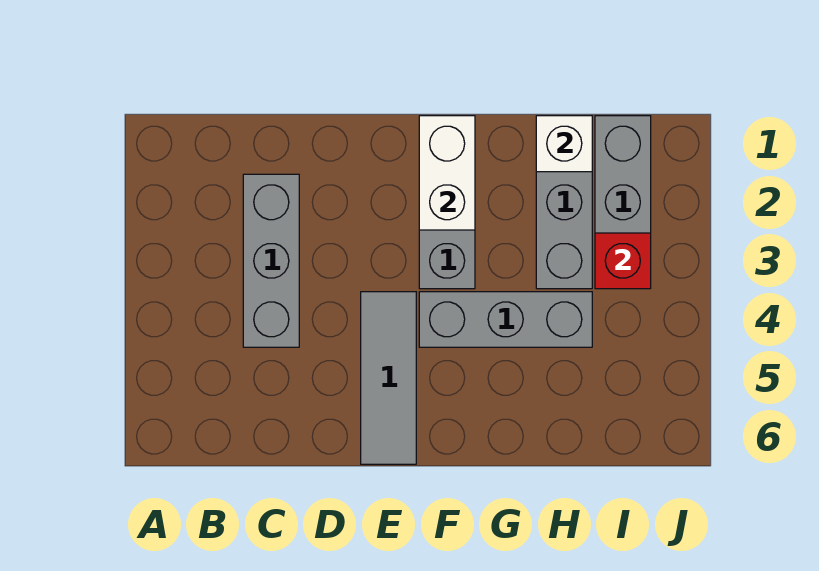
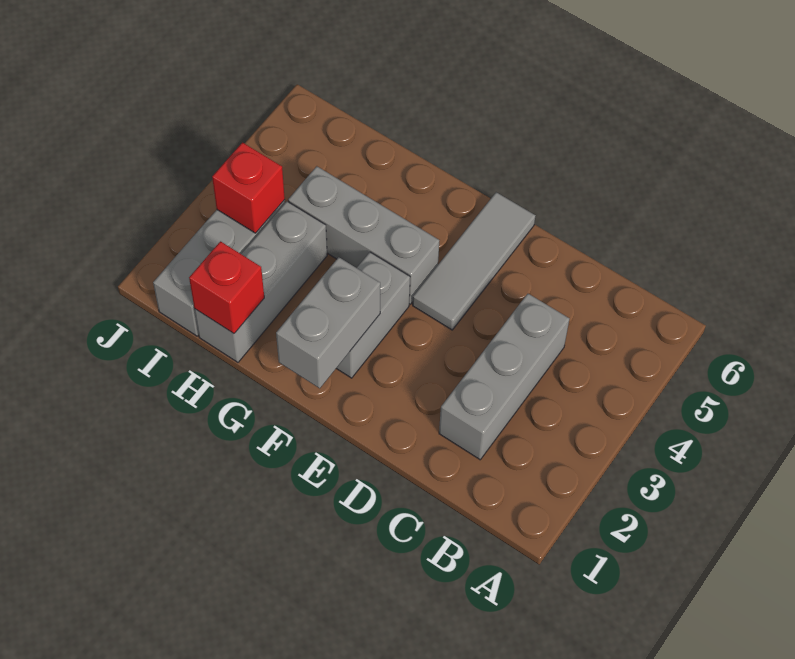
white brick F1:F2 level 2 -> grey brick F1:F2 level 2
white brick H1 level 2 -> red brick H1 level 2

